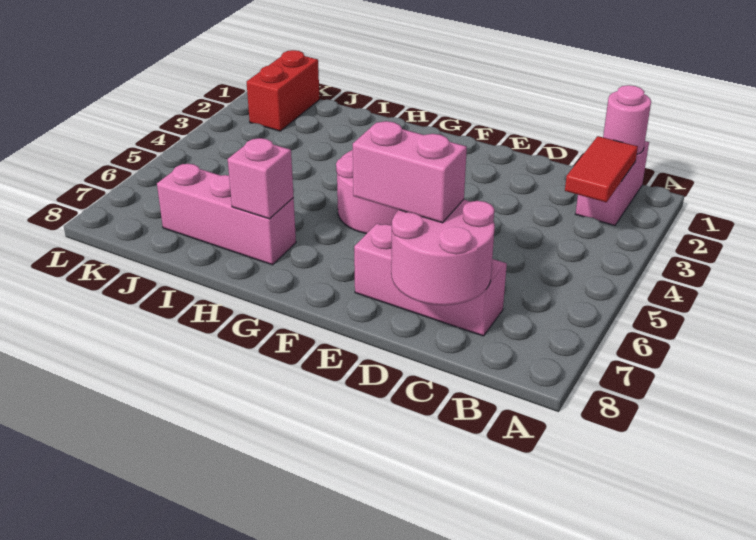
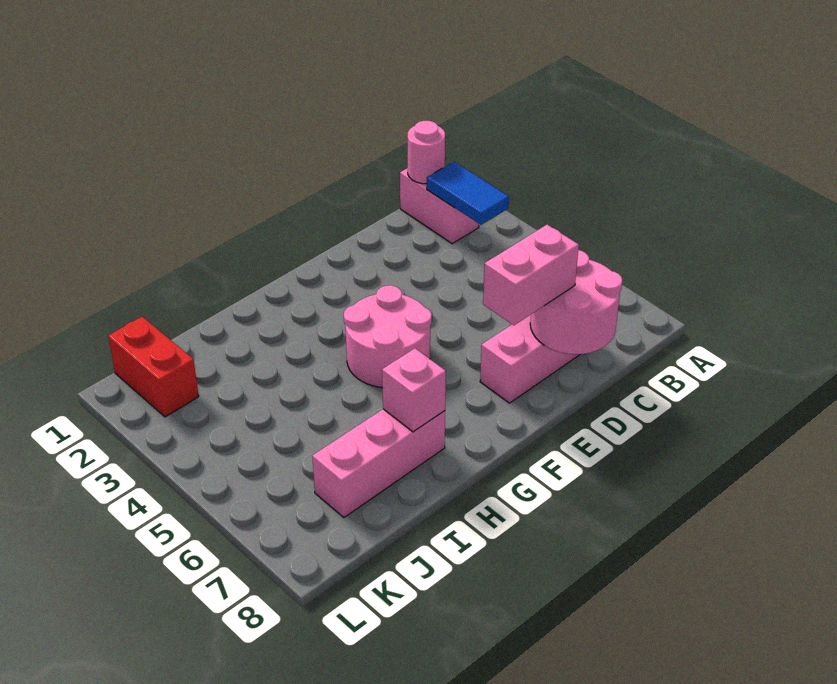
red tile B2:B3 level 2 -> blue tile B2:B3 level 2

